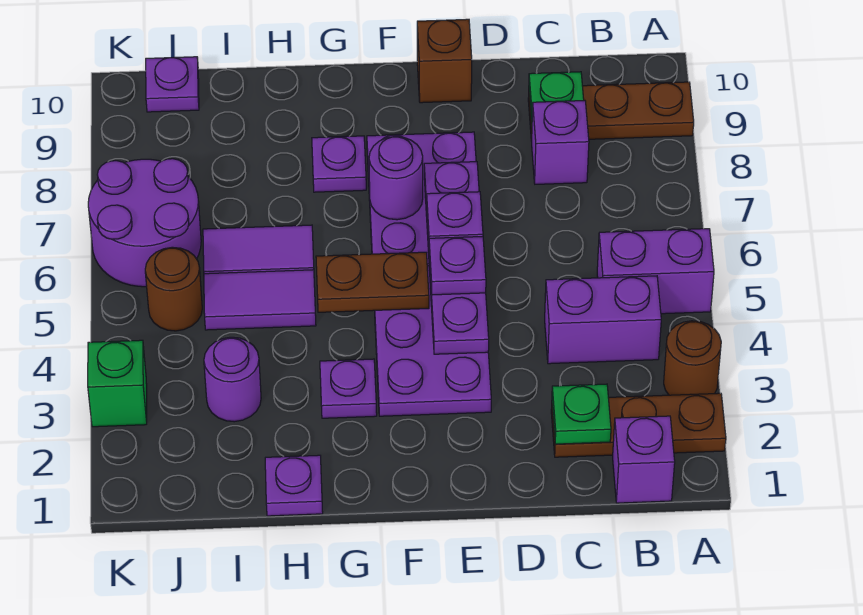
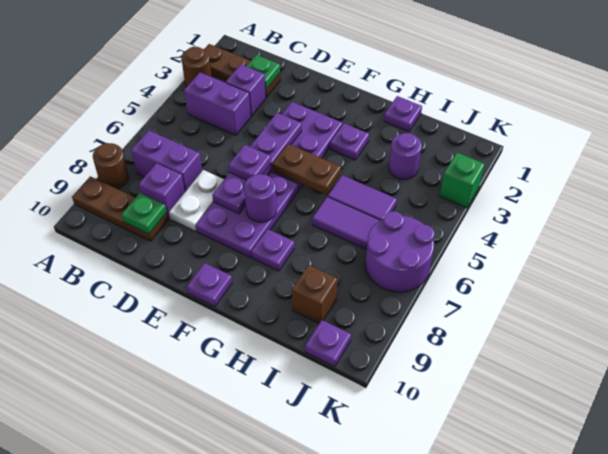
purple brick A5:B5 level 1 -> purple brick B7:C7 level 1
purple brick B1 level 1 -> purple brick C3 level 1
none -> white plate D7:D8 level 1
purple plate E5 level 3 -> purple plate F10 level 1
brown brick E10 level 1 -> brown brick I9 level 1
brown round brick J5 level 1 -> brown round brick A8 level 1

